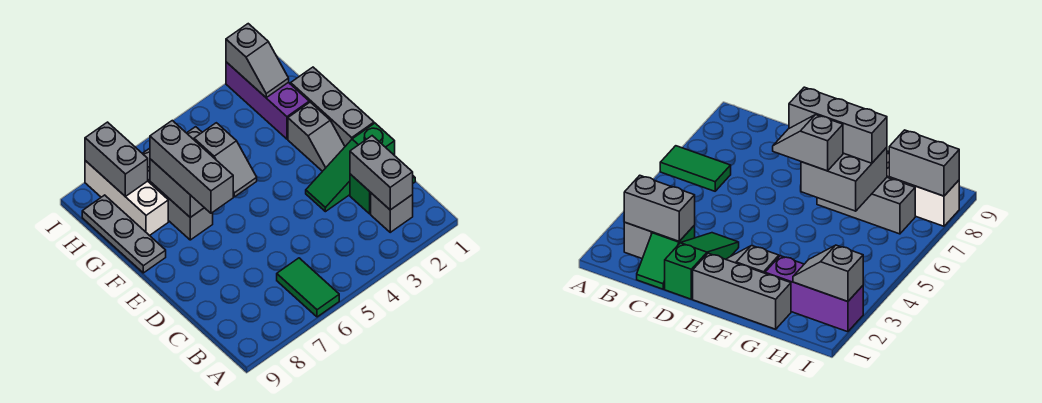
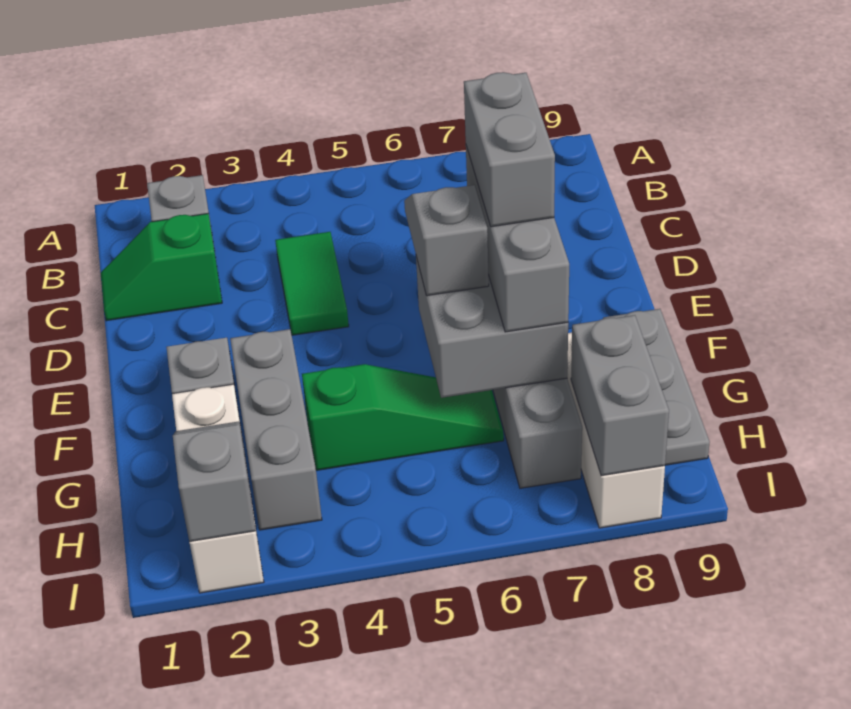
green tile A6:B6 level 1 -> green tile C4:D4 level 1
grey brick B2:C2 level 2 -> grey brick E7:F7 level 4
green slope D1:D3 level 1 top 1 -> green slope G4:G6 level 1 top 4
grey brick E1:G1 level 1 -> grey brick F3:H3 level 1
purple brick G2:I2 level 1 -> white brick G2:I2 level 1

